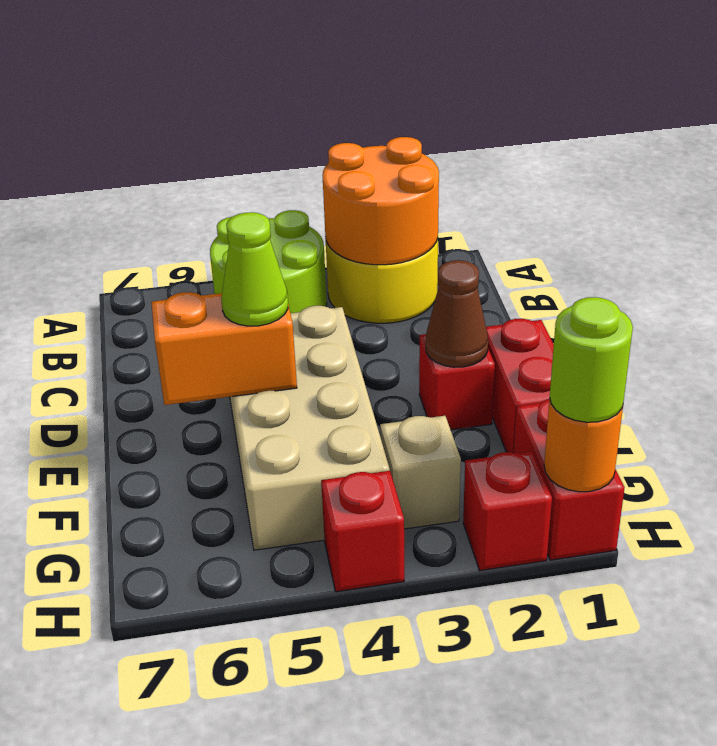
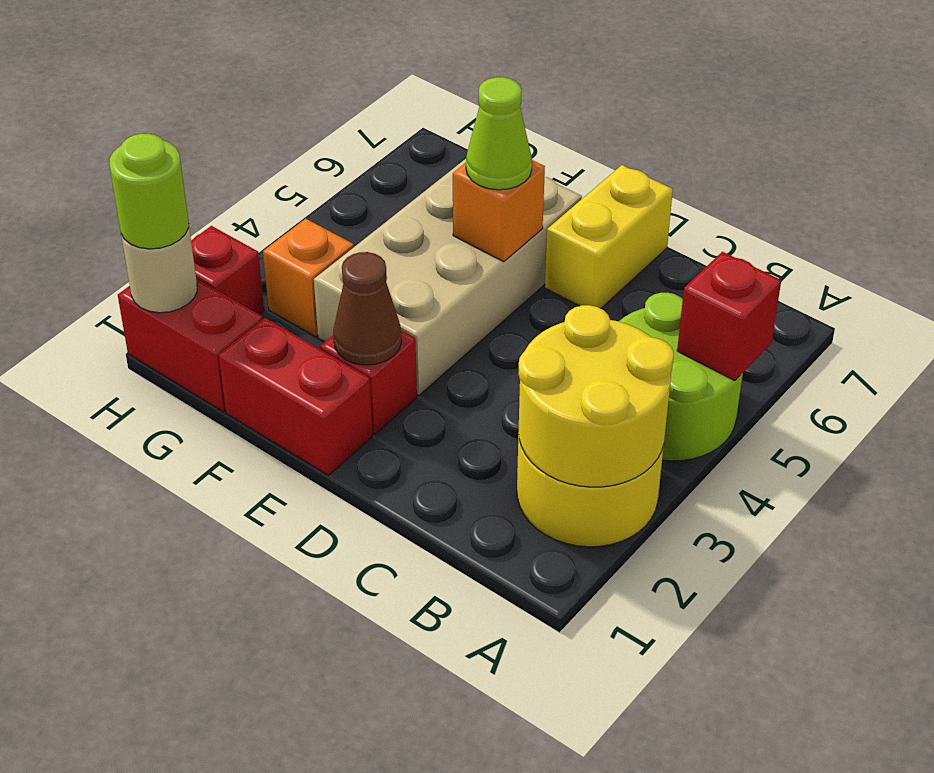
orange round brick A2:B3 level 2 -> yellow round brick A2:B3 level 2
tan brick D4:G5 level 1 -> tan brick E3:F6 level 1
none -> yellow brick D6:D7 level 1
orange brick E5:E6 level 2 -> orange brick E5 level 2
tan brick G3 level 1 -> orange brick G3 level 1
orange round brick H1 level 2 -> tan round brick H1 level 2
red brick H4 level 1 -> red brick A5 level 2

